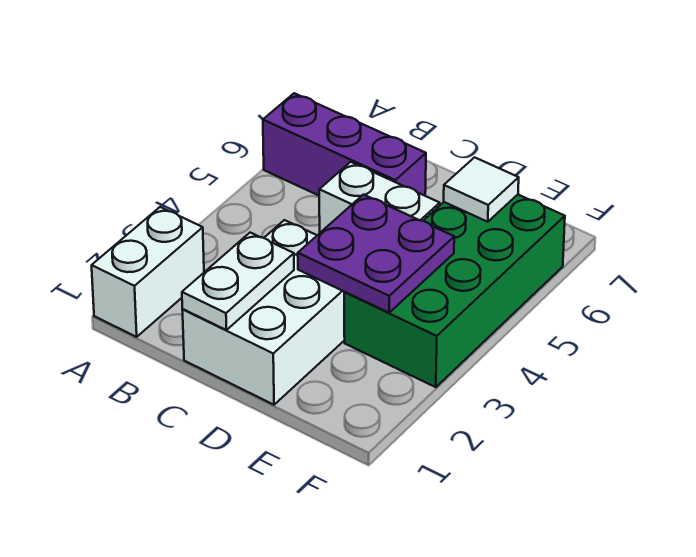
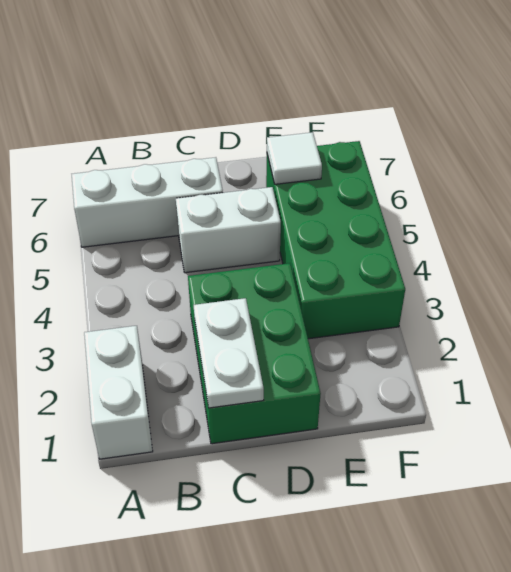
purple brick A6:C6 level 1 -> white brick A6:C6 level 1
white brick C1:D3 level 1 -> green brick C1:D3 level 1
purple plate D3:E4 level 2 -> none

